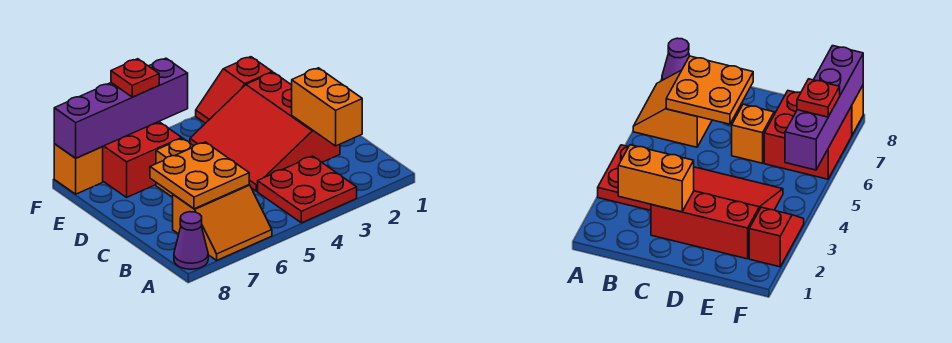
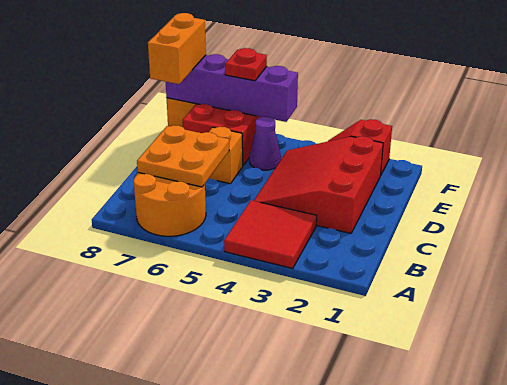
red plate A3:B4 level 1 -> red tile A3:B4 level 1
orange slope A6:B7 level 1 top B -> orange round brick A6:B7 level 1
purple cone A8 level 1 -> purple cone E5 level 1
orange brick B2:C2 level 2 -> orange brick E8:F8 level 3

